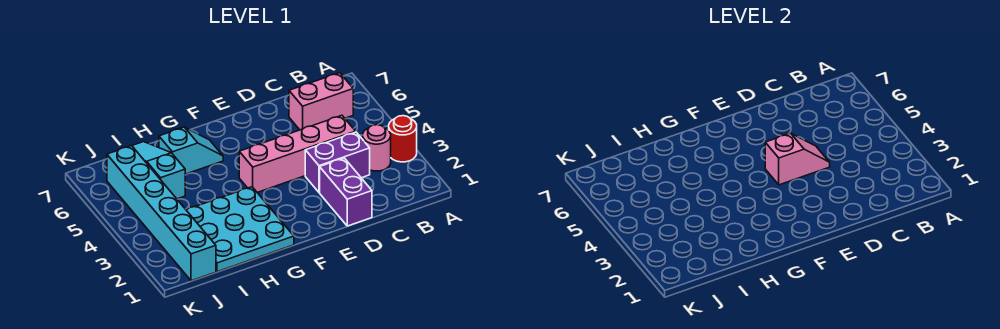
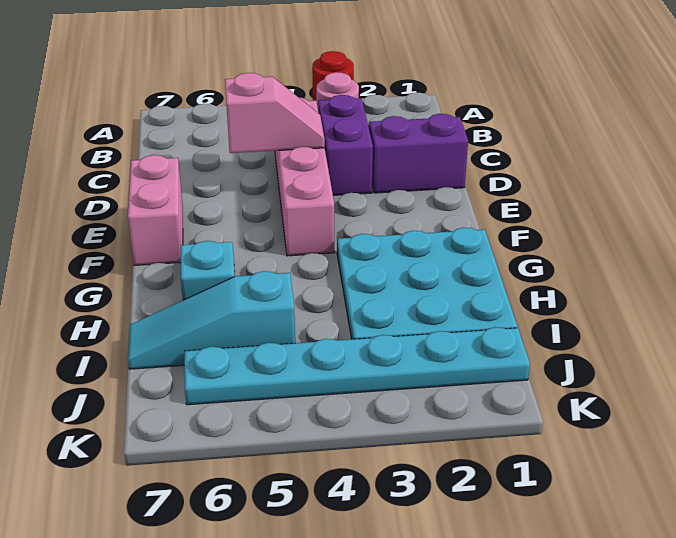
pink brick B6:C6 level 1 -> pink brick E7:F7 level 1
pink slope D4:E4 level 2 top E -> pink slope D4:D5 level 2 top 5
cyan brick J1:J6 level 1 -> cyan plate J1:J6 level 1

